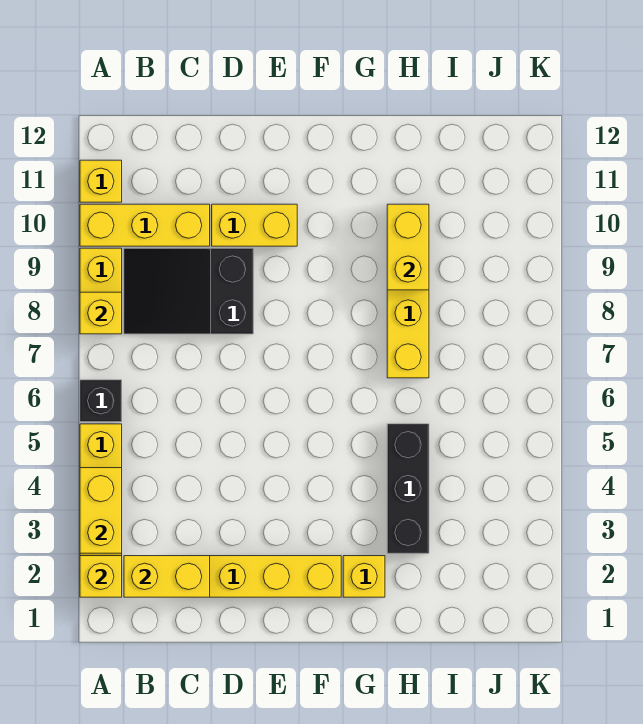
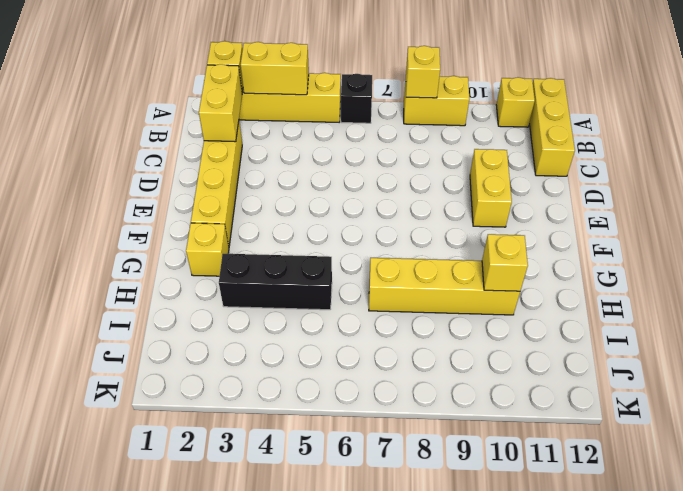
yellow brick A10:C10 level 1 -> yellow brick A12:C12 level 1
black slope B8:D9 level 1 top D -> none
yellow brick H9:H10 level 2 -> yellow brick H10 level 2

